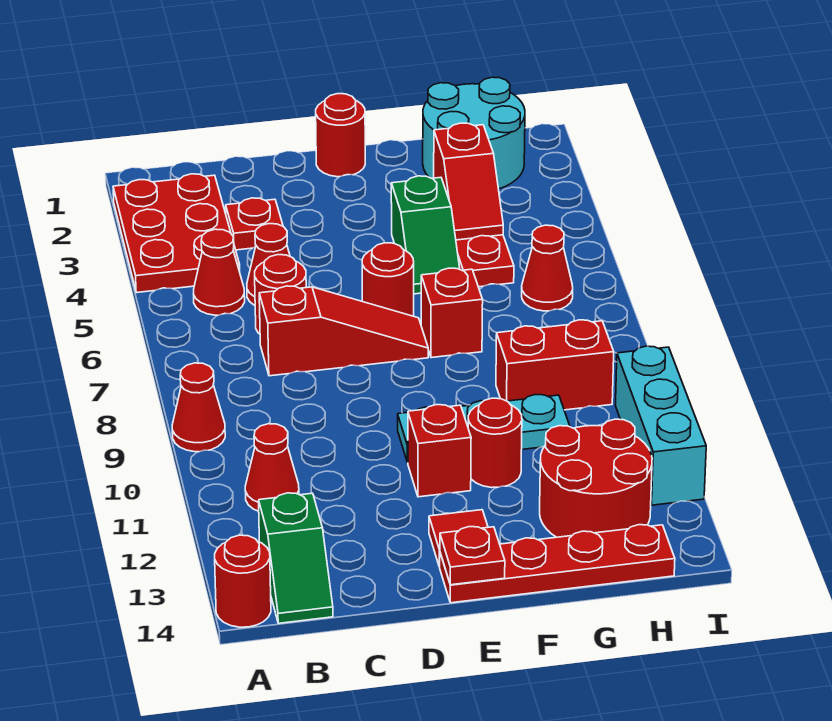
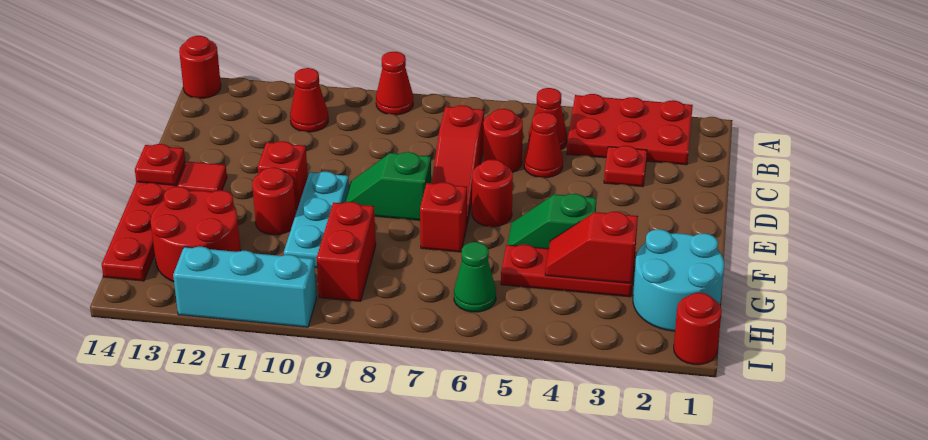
green slope B13:B14 level 1 top 13 -> green slope E8:E9 level 1 top 8
red round brick E1 level 1 -> red round brick I1 level 1
red cone H6 level 1 -> green cone H6 level 1

